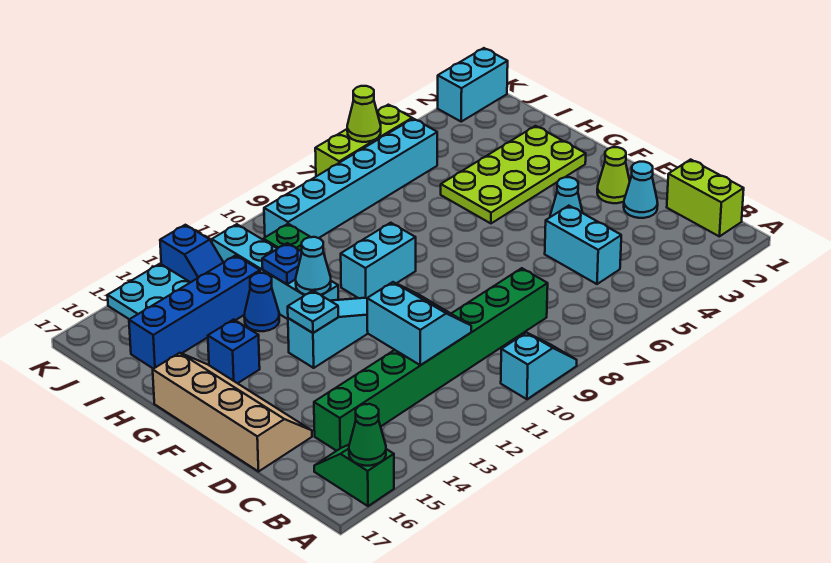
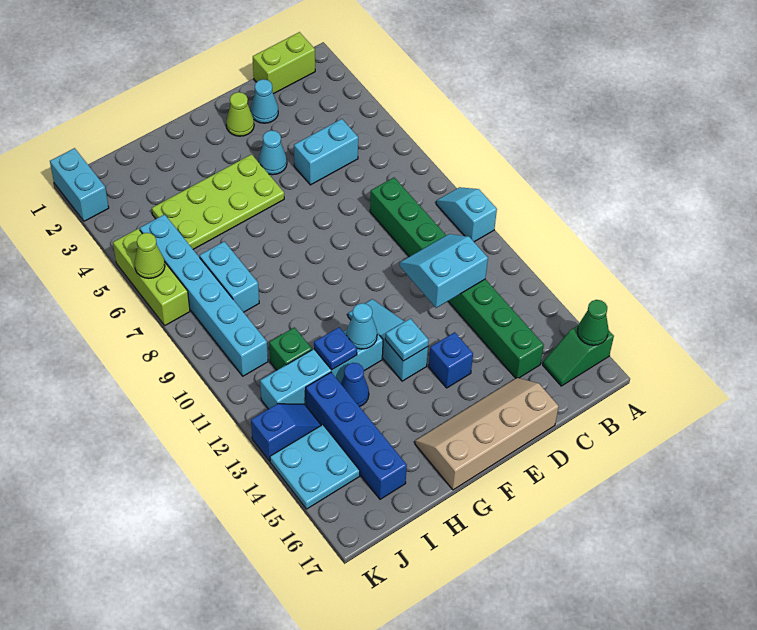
lime plate G2:H5 level 1 -> lime plate F4:I5 level 1
cyan brick G9:G10 level 1 -> cyan brick I7:I8 level 1
blue brick G15 level 1 -> blue brick E14 level 1

